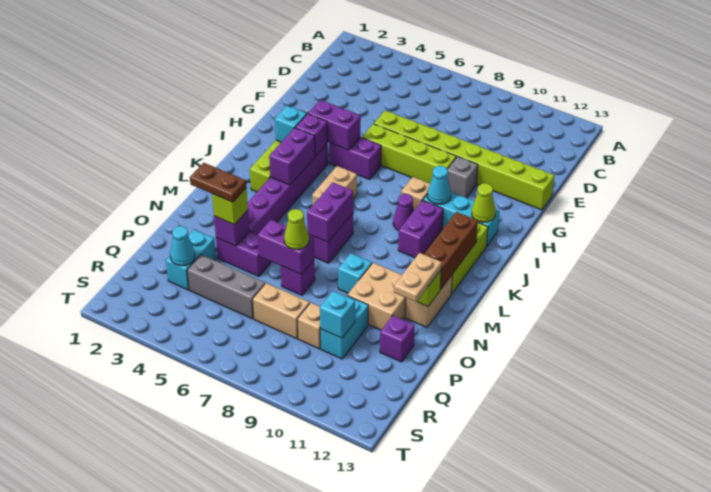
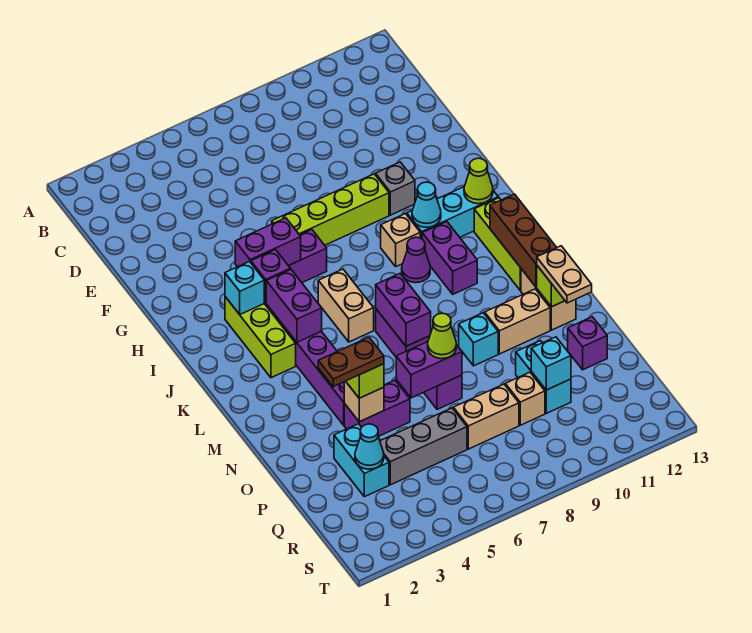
lime brick F6:F13 level 1 -> none
tan brick N10:O11 level 1 -> tan brick N10:N11 level 1
purple brick O4 level 2 -> tan brick O4 level 2

